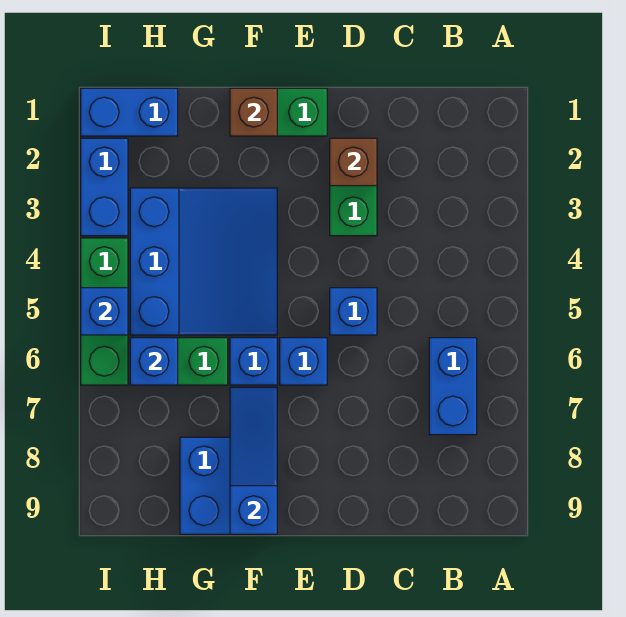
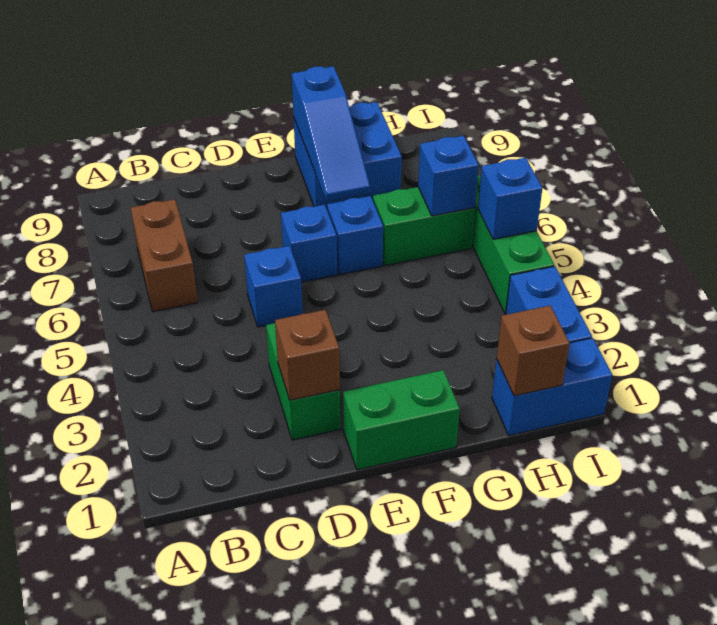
blue brick B6:B7 level 1 -> brown brick B6:B7 level 1
brown brick F1 level 2 -> brown brick H1 level 2
blue slope F3:H5 level 1 top H -> none

